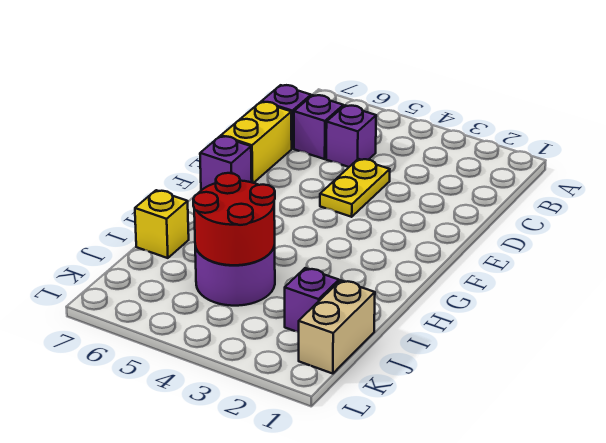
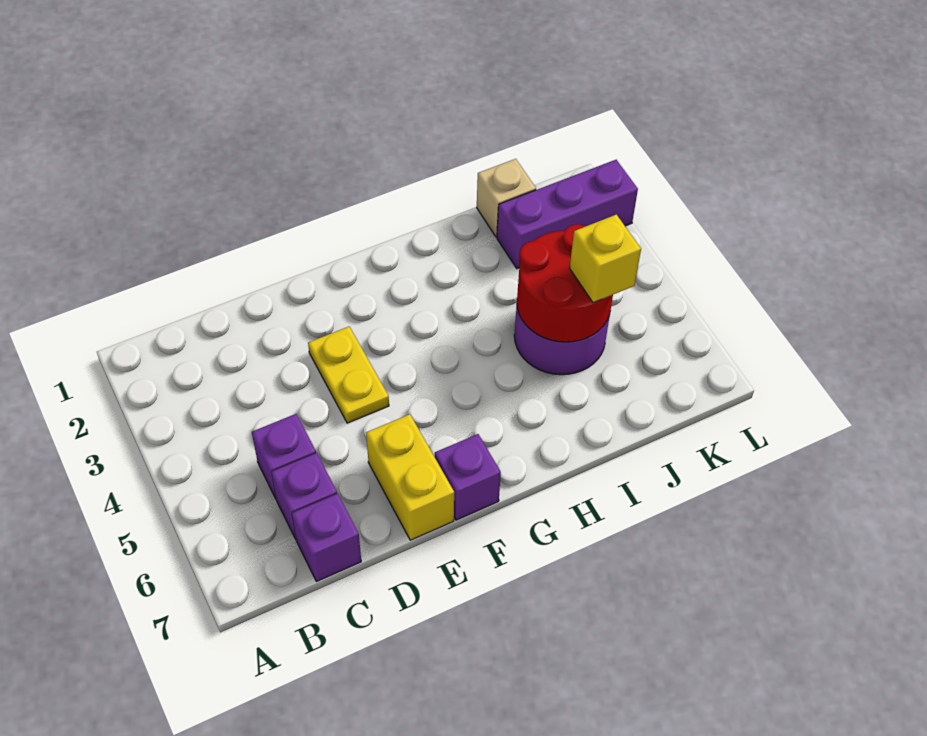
yellow plate D4:E4 level 1 -> yellow plate E3:E4 level 1
yellow brick D7:E7 level 1 -> yellow brick E6:E7 level 1
yellow brick I7 level 1 -> yellow brick J5 level 3
tan brick J1:K1 level 1 -> tan brick J1 level 1
purple brick J2 level 1 -> purple brick J2:L2 level 1

